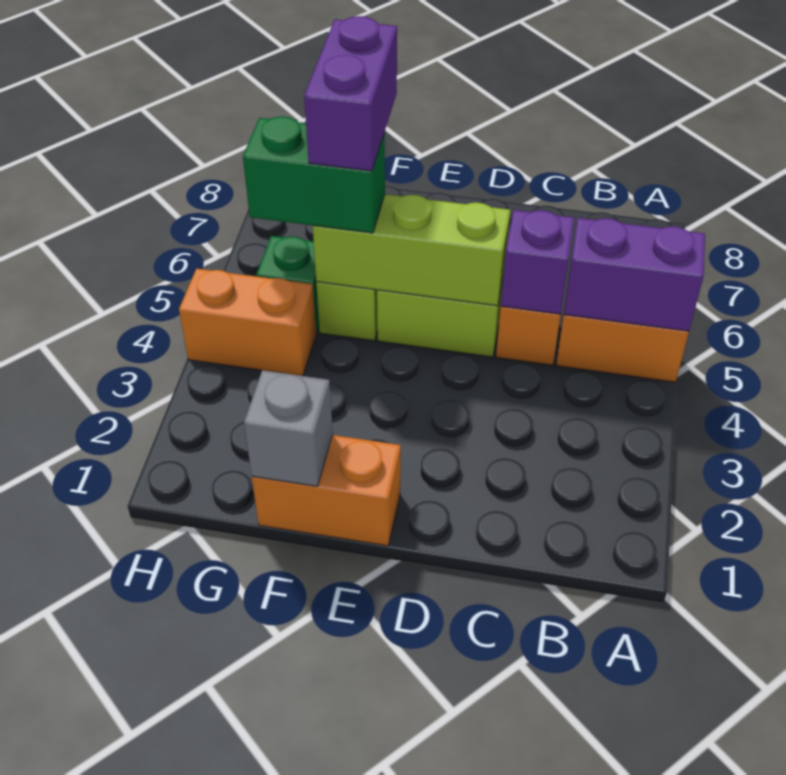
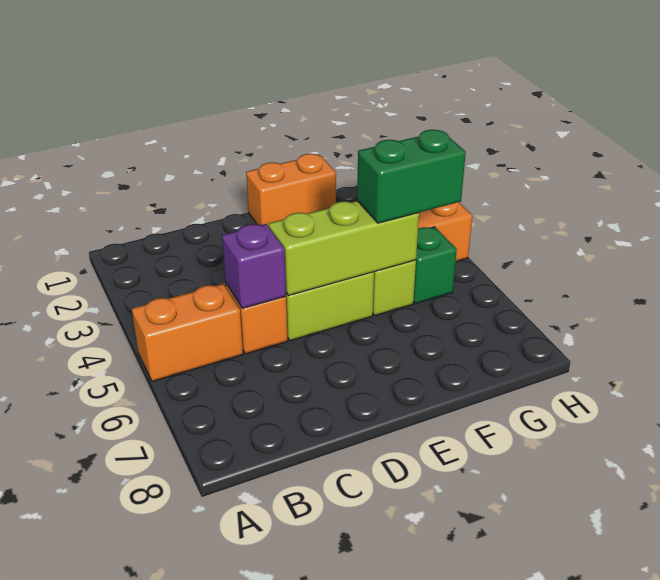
purple brick A5:B5 level 2 -> none
grey brick F1 level 2 -> none
purple brick F5:F6 level 4 -> none

